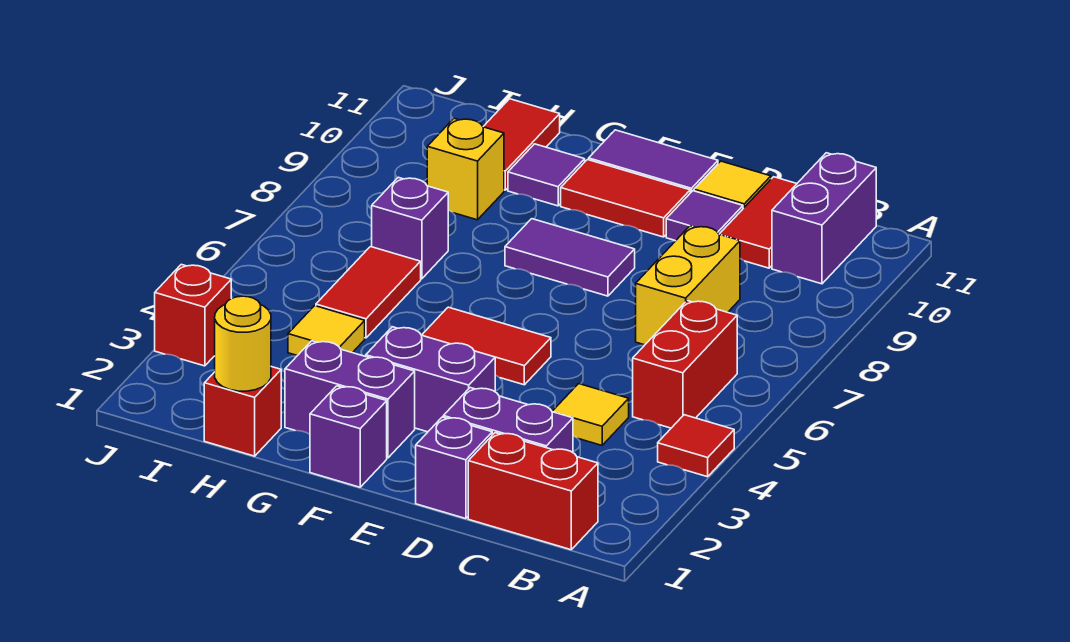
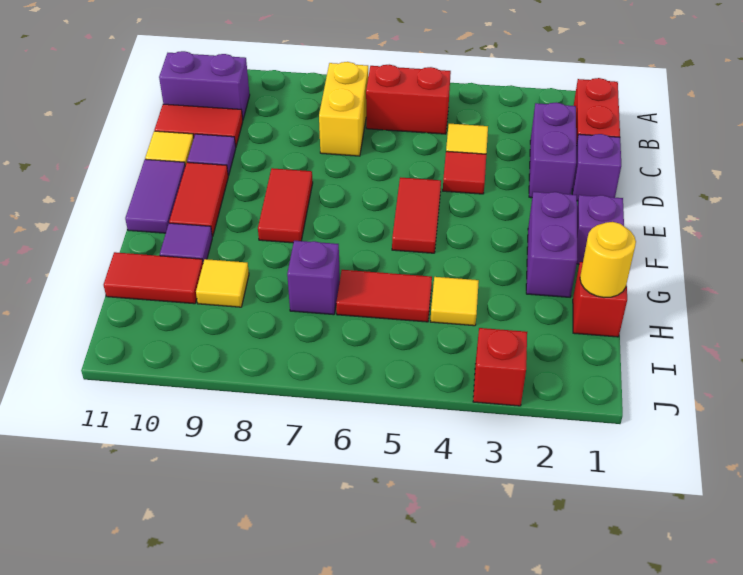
red tile A4 level 1 -> red tile D4 level 1
yellow brick C7:C8 level 1 -> yellow brick B7:C7 level 1
purple brick E3:F3 level 1 -> none
purple tile E8:F8 level 1 -> red tile E8:F8 level 1
yellow brick H9 level 1 -> yellow tile H9 level 1

